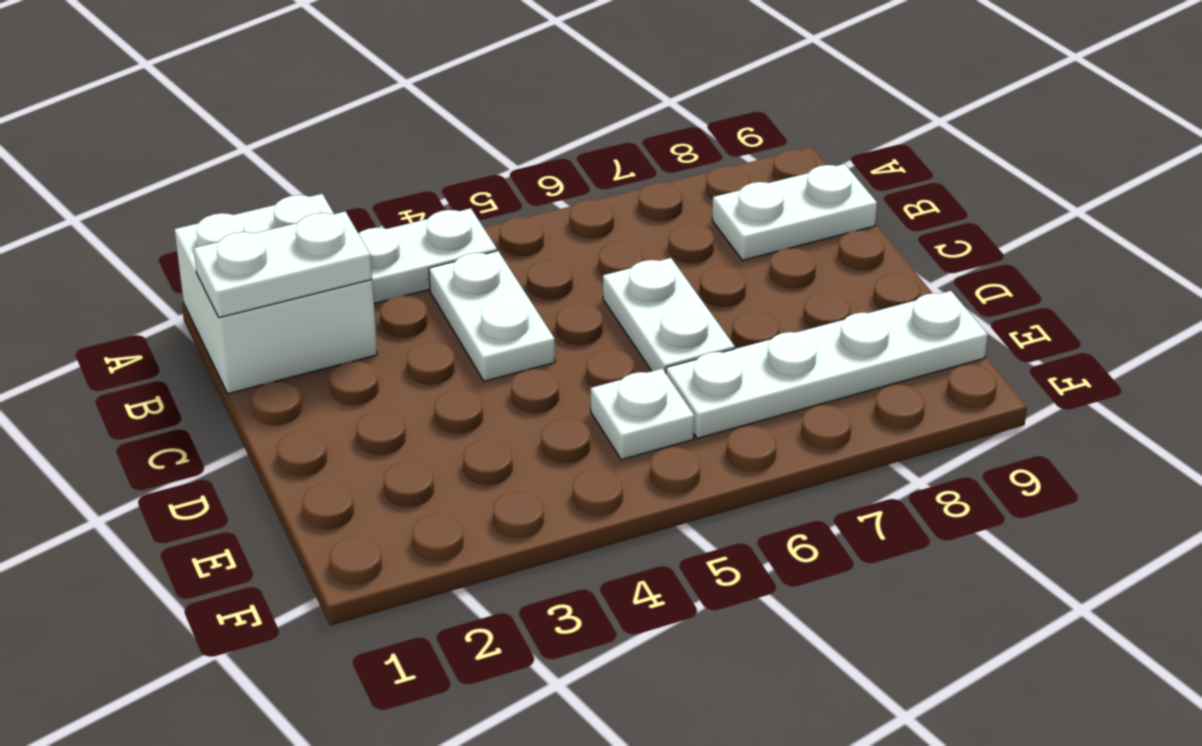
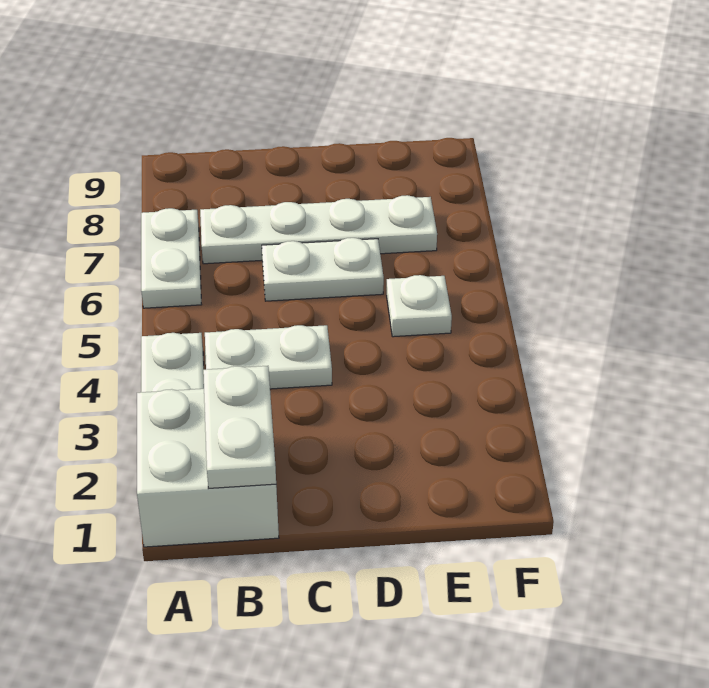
white plate B8:B9 level 1 -> white plate A6:A7 level 1
white plate E6:E9 level 1 -> white plate B7:E7 level 1

